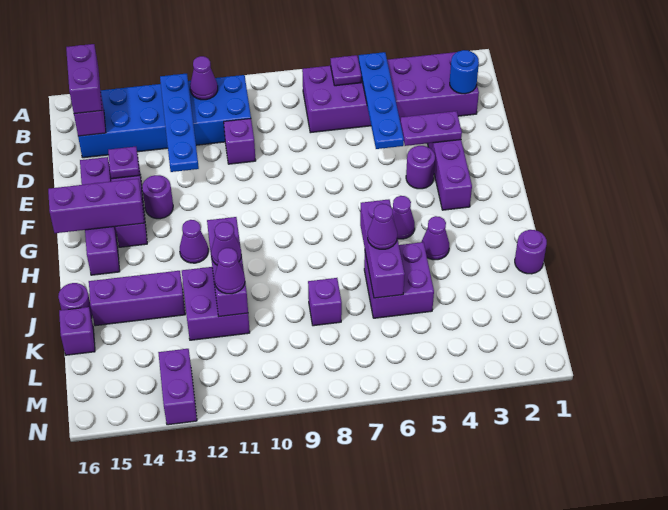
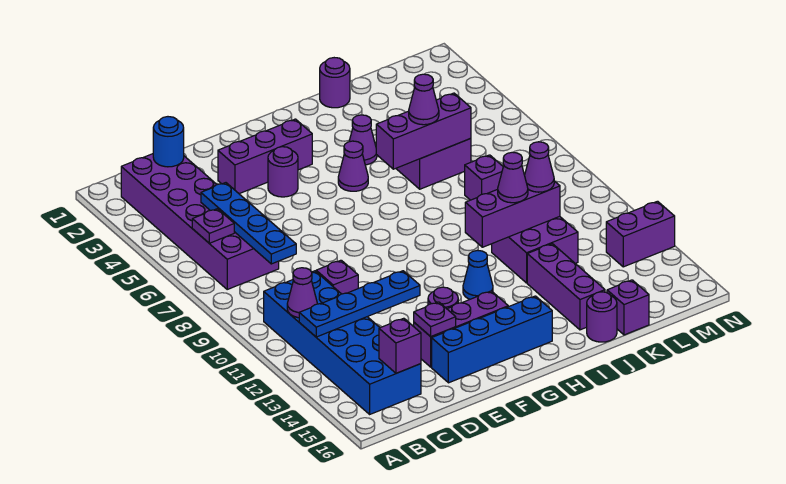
blue plate B5:E5 level 2 -> blue plate C5:C8 level 2
purple brick B15:C15 level 3 -> none
purple plate E3:E4 level 2 -> none
purple brick E15:H15 level 1 -> blue brick E15:H15 level 1
purple brick G14:G16 level 2 -> none
purple cone H12 level 1 -> blue cone H12 level 1

